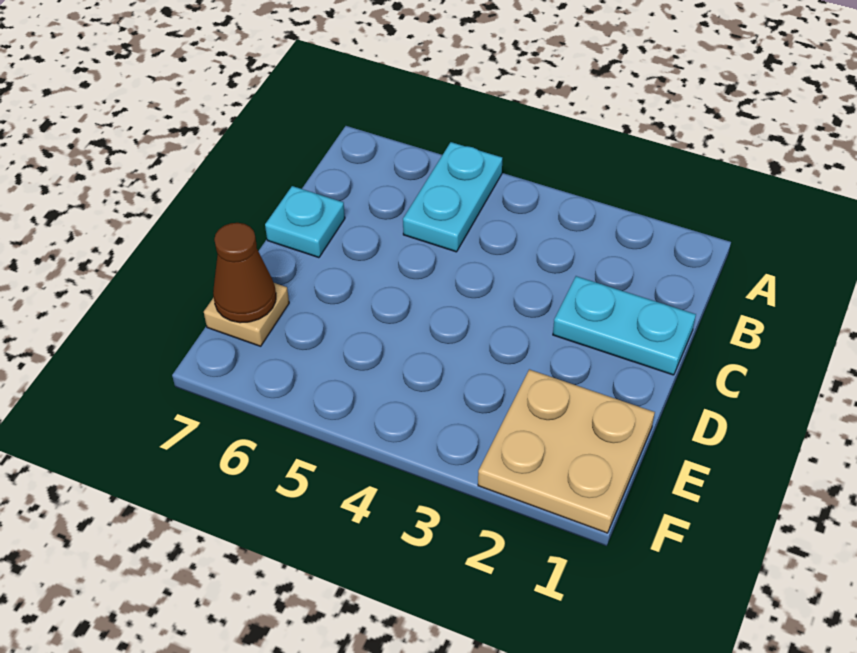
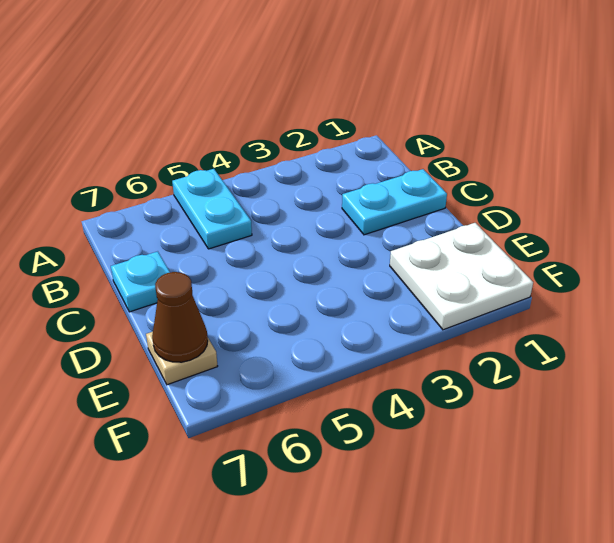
tan plate E1:F2 level 1 -> white plate E1:F2 level 1

